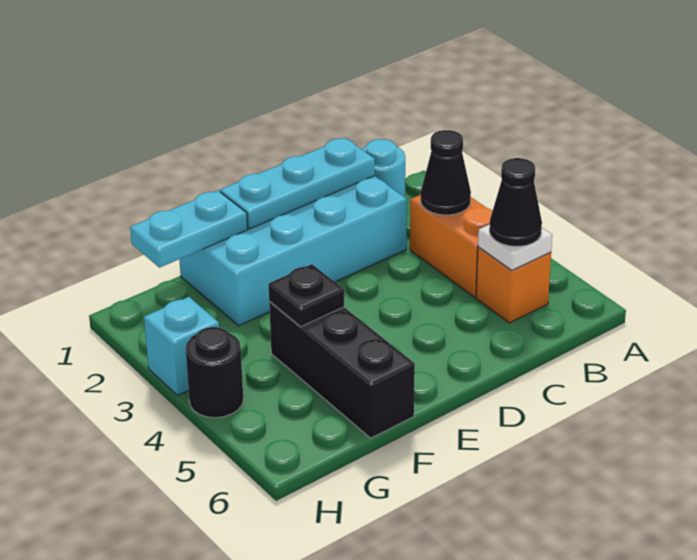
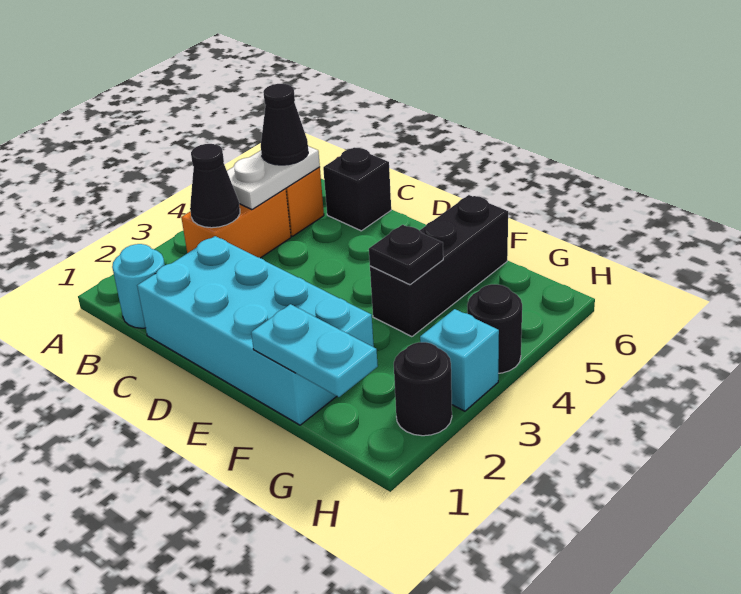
white plate B5 level 2 -> white plate B4:B5 level 2
cyan plate C1:E1 level 2 -> none
none -> black brick C6 level 1
none -> black round brick H2 level 1

